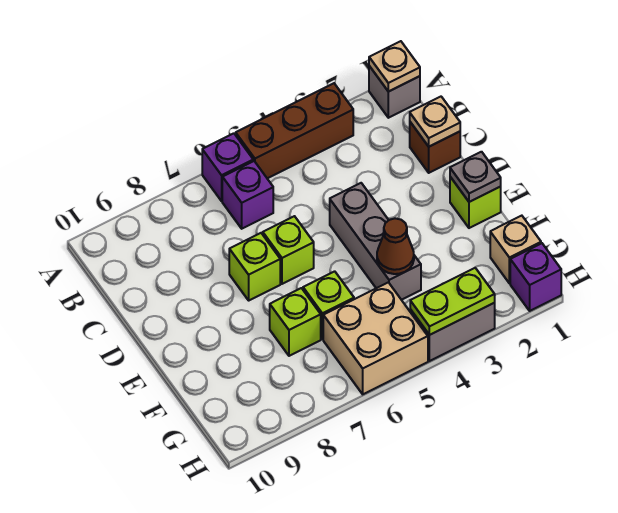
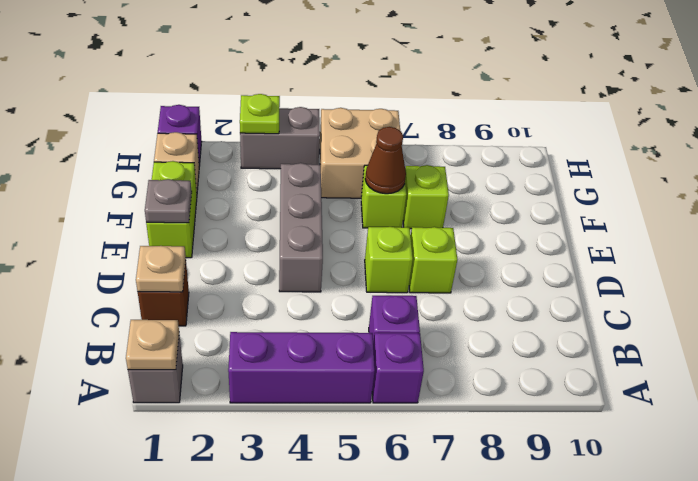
brown brick A3:A5 level 1 -> purple brick A3:A5 level 1
lime brick E1 level 1 -> lime brick E1:F1 level 1
brown cone F4 level 2 -> brown cone F6 level 2
lime plate H3:H4 level 2 -> lime plate H3 level 2

